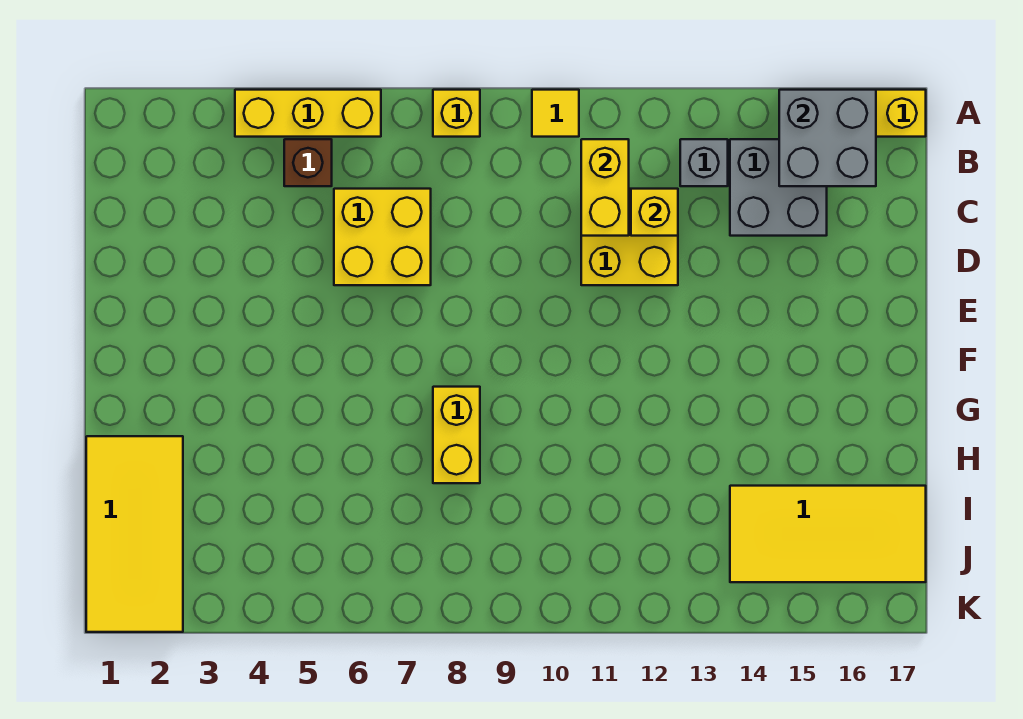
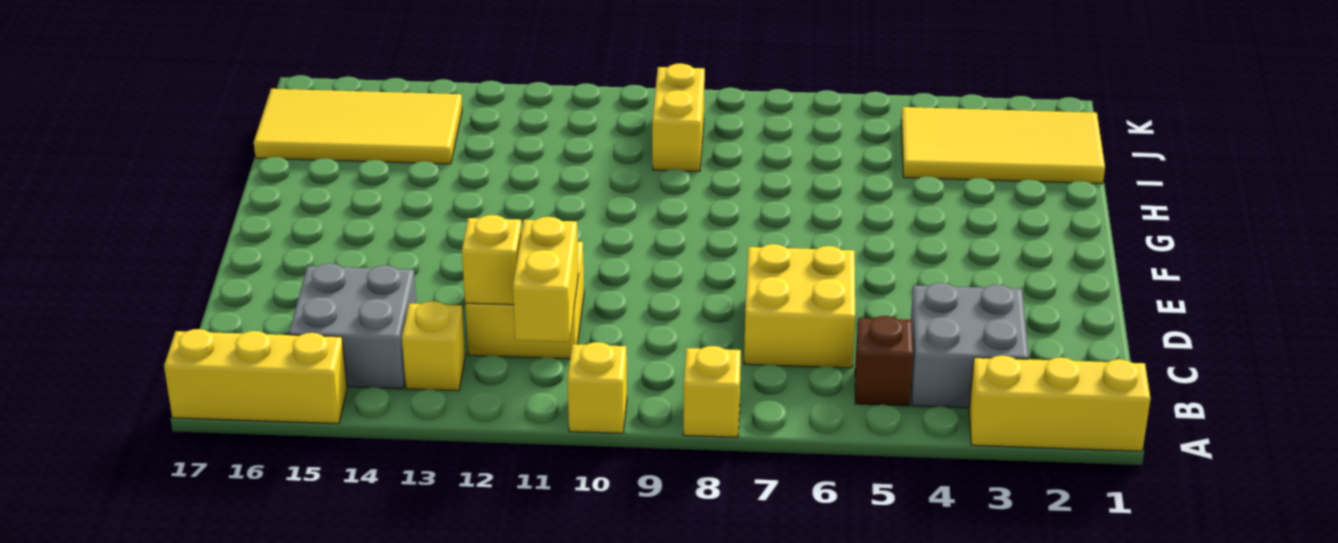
yellow brick A4:A6 level 1 -> yellow brick A1:A3 level 1
yellow tile A10 level 1 -> yellow brick A10 level 1
grey brick A15:B16 level 2 -> grey brick B3:C4 level 1
grey brick B13 level 1 -> yellow brick B13 level 1
yellow brick G8:H8 level 1 -> yellow brick I9:J9 level 1
yellow tile H1:K2 level 1 -> yellow tile I1:J4 level 1

